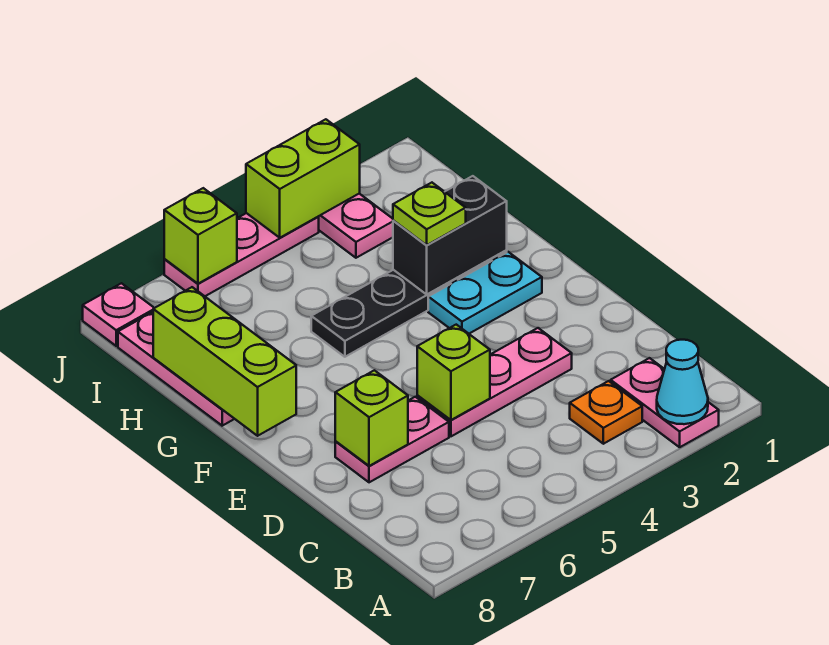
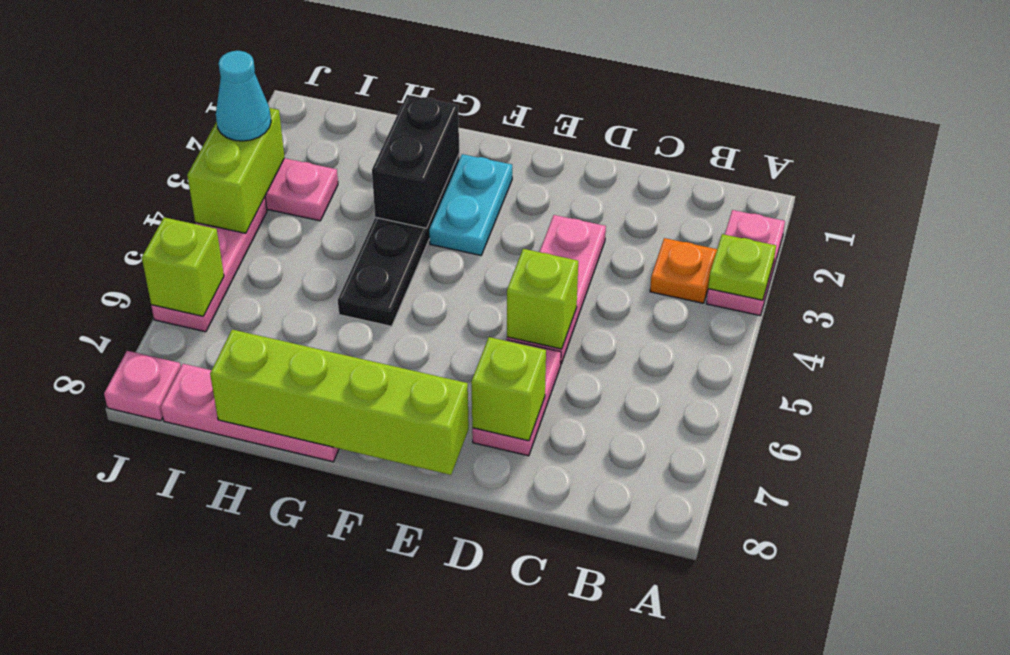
pink plate A2:B2 level 1 -> pink plate A2:A3 level 1
cyan cone A2 level 2 -> cyan cone J3 level 3
lime brick F8:H8 level 2 -> lime brick E8:H8 level 2
lime plate G3 level 3 -> lime plate A3 level 2

